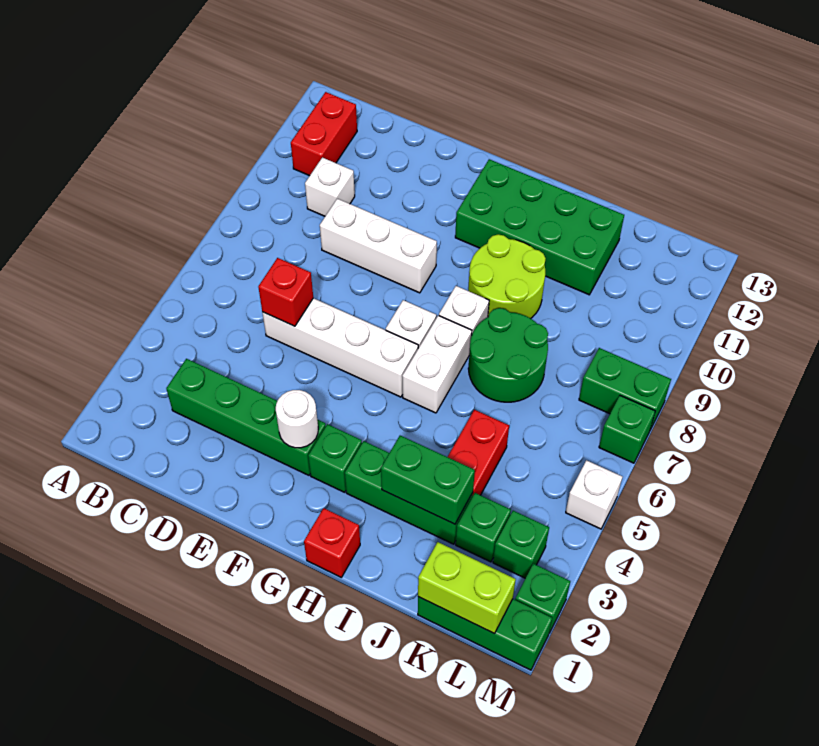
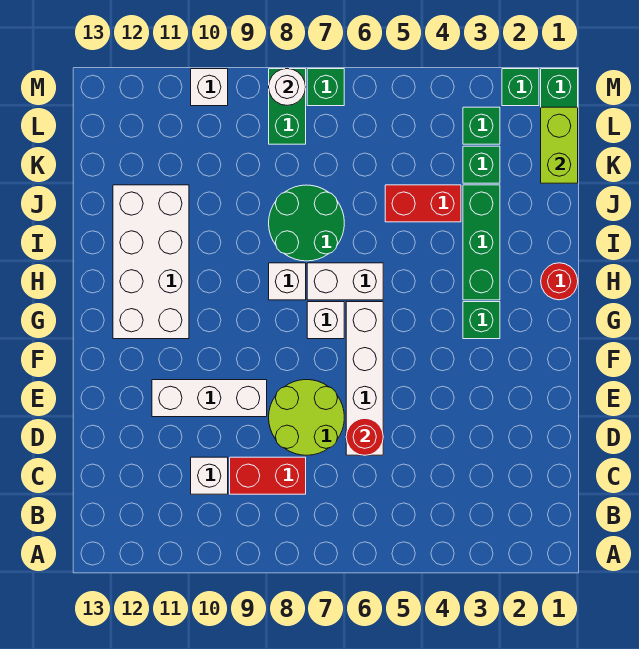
red brick B11:B12 level 1 -> red brick C8:C9 level 1
green brick C3:F3 level 1 -> none
red brick D6 level 2 -> red round brick D6 level 2
white brick D9:F9 level 1 -> white brick E9:E11 level 1
white round brick F3 level 2 -> white round brick M8 level 2
green brick G11:J12 level 1 -> white brick G11:J12 level 1
red brick H1 level 1 -> red round brick H1 level 1
lime round brick H9:I10 level 1 -> lime round brick D7:E8 level 1
green brick I3:J3 level 2 -> none
white brick M5 level 1 -> white brick M10 level 1

